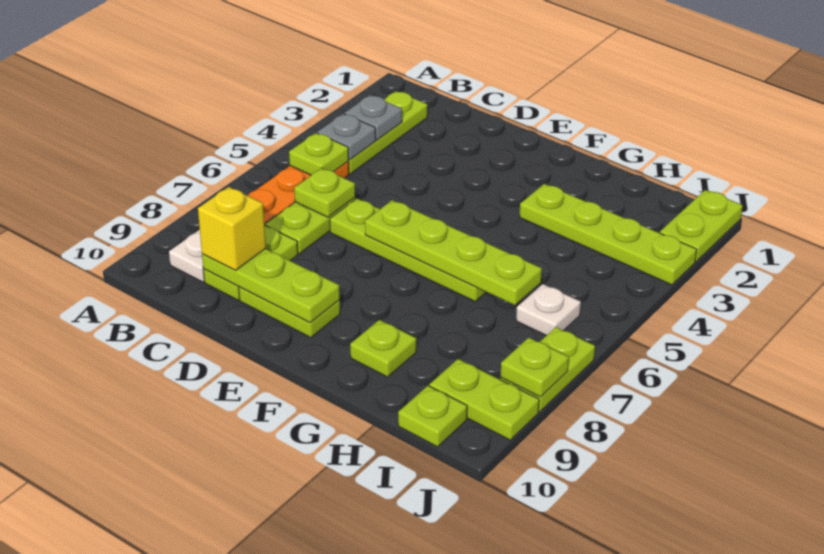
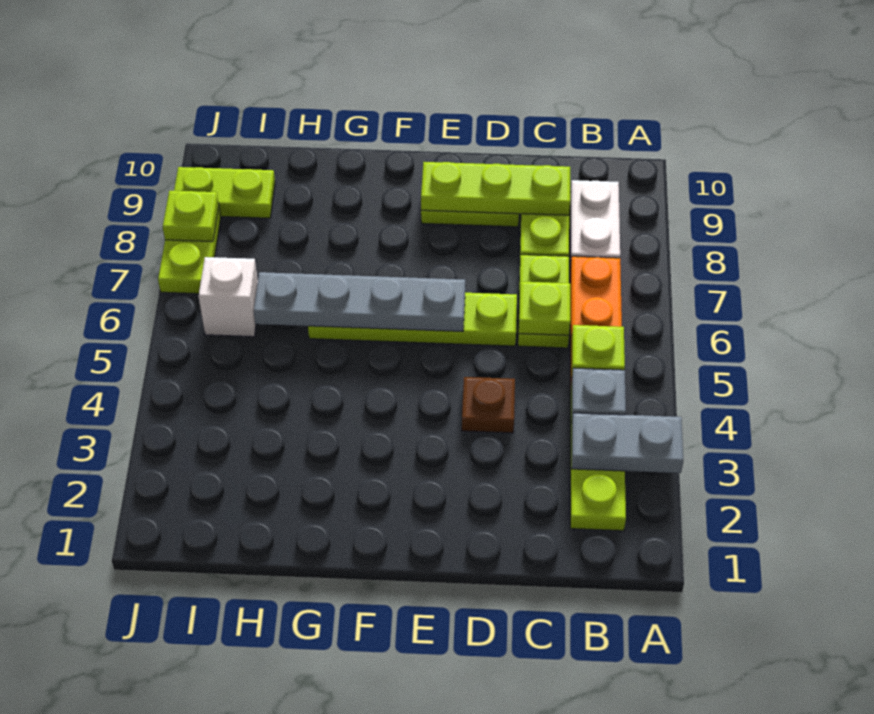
grey plate B3 level 2 -> grey plate A3:B3 level 2
yellow brick C9 level 3 -> none
none -> brown plate D4 level 1
lime plate E6:H6 level 2 -> grey plate E6:H6 level 2
lime plate G3:J3 level 1 -> none
lime plate G9 level 1 -> none
white plate I6 level 1 -> white brick I6 level 1
lime plate I10 level 1 -> none
lime plate J1:J2 level 1 -> none

